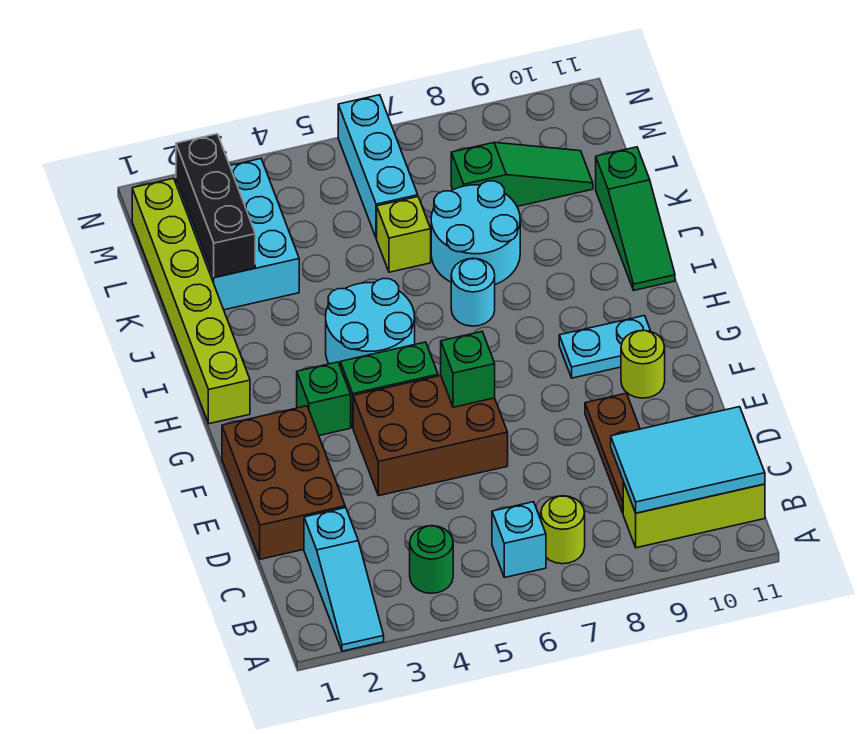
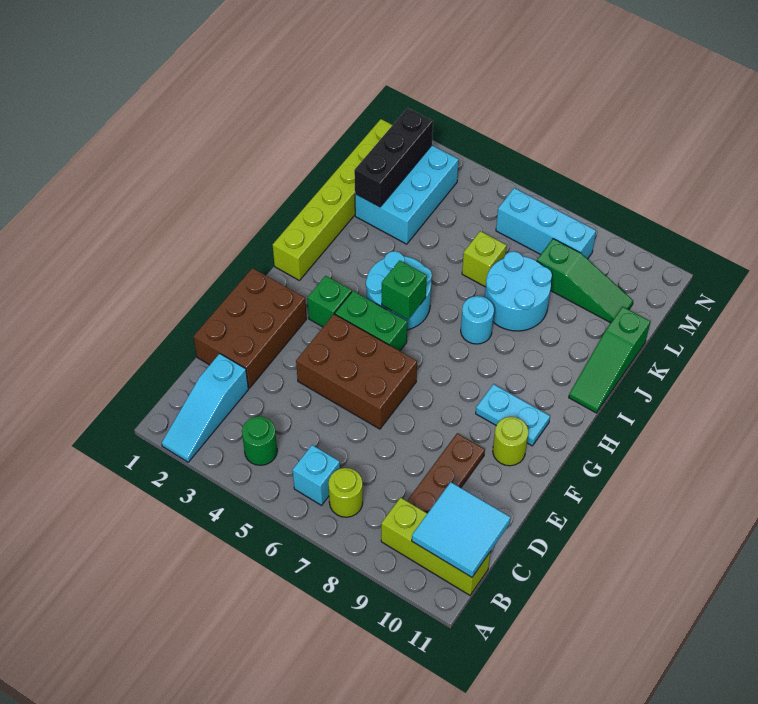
cyan tile B9:C11 level 2 -> cyan tile B10:C11 level 2
green brick F6 level 2 -> green brick H5 level 2
cyan brick L6:N6 level 1 -> cyan brick M6:M8 level 1

